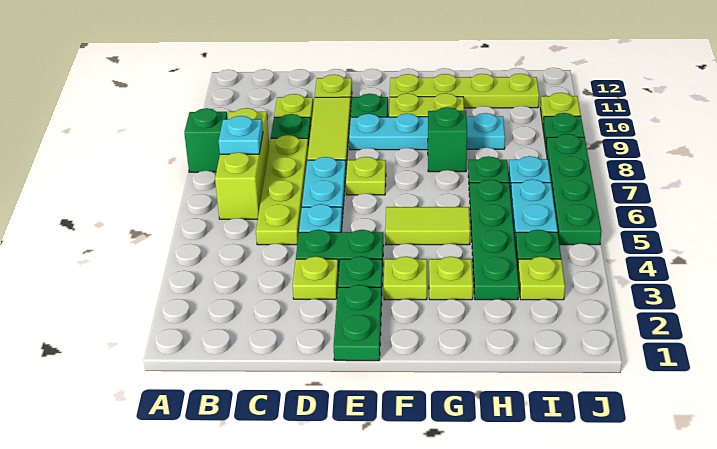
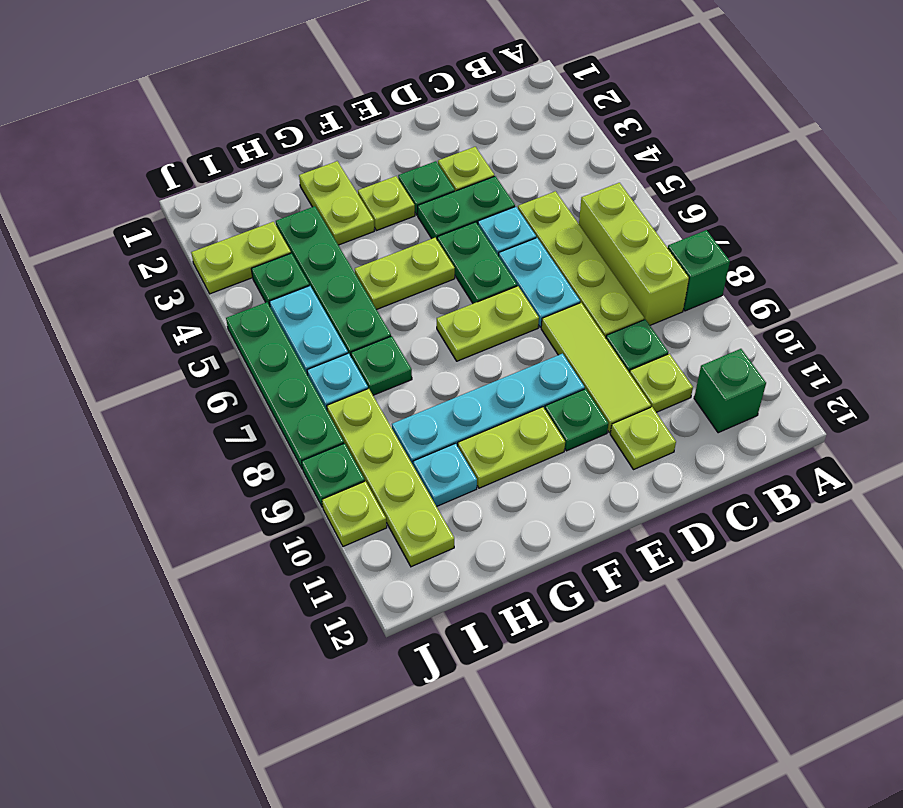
cyan plate B7 level 2 -> cyan plate H10 level 1
green plate E1:E2 level 1 -> green plate E5:E6 level 1
lime plate E7 level 1 -> lime plate E7:F7 level 1
lime tile F5:G5 level 1 -> lime plate F5:G5 level 1
lime plate F11:I11 level 1 -> lime plate I8:I11 level 1
lime plate G3 level 1 -> lime plate G2:G3 level 1
green brick G8 level 1 -> green brick B11 level 1
lime plate I3 level 1 -> lime plate I3:J3 level 1

